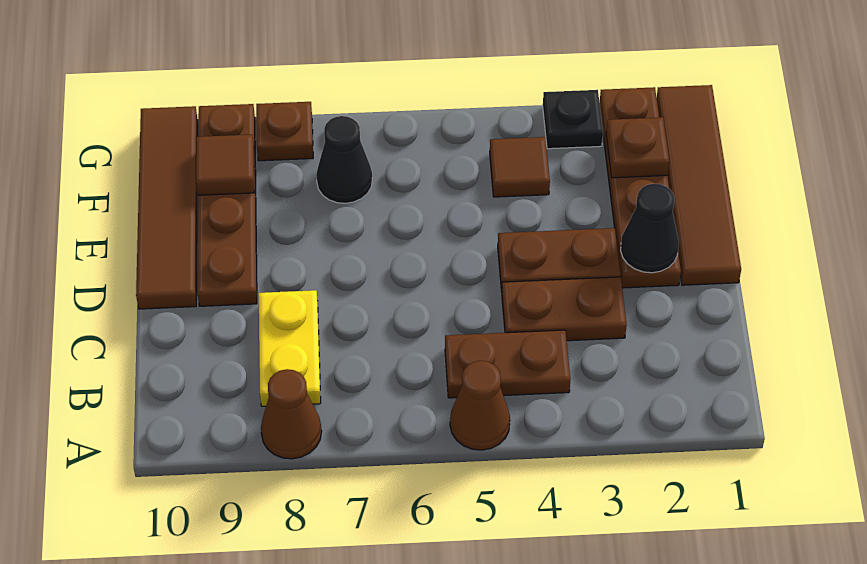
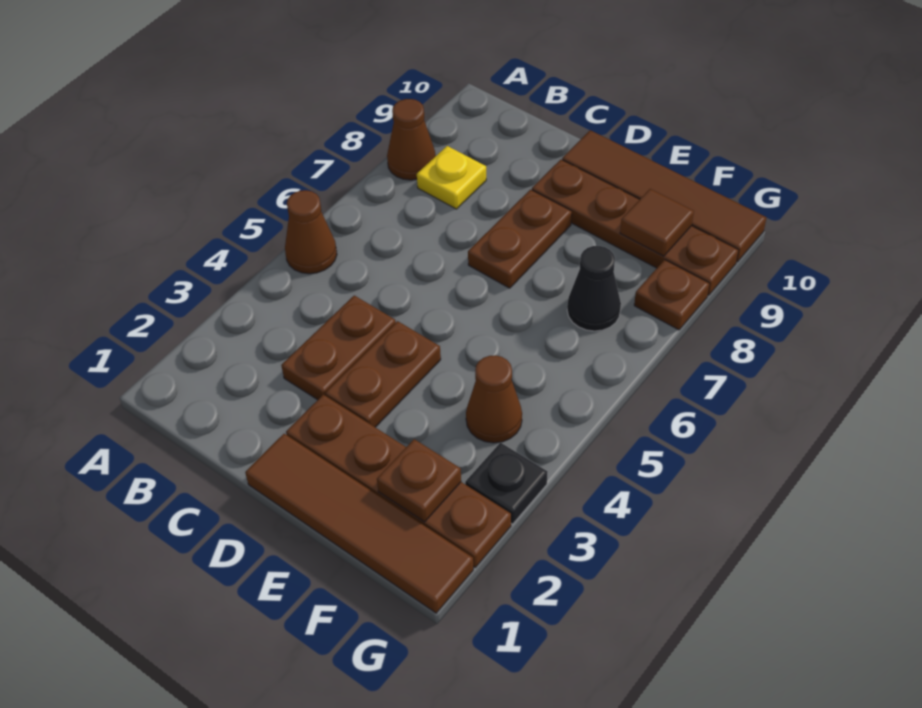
brown plate B4:B5 level 1 -> brown plate D7:D8 level 1
yellow plate B8:C8 level 1 -> yellow plate B8 level 1
black cone D2 level 2 -> none
brown tile F4 level 1 -> brown cone F4 level 1

